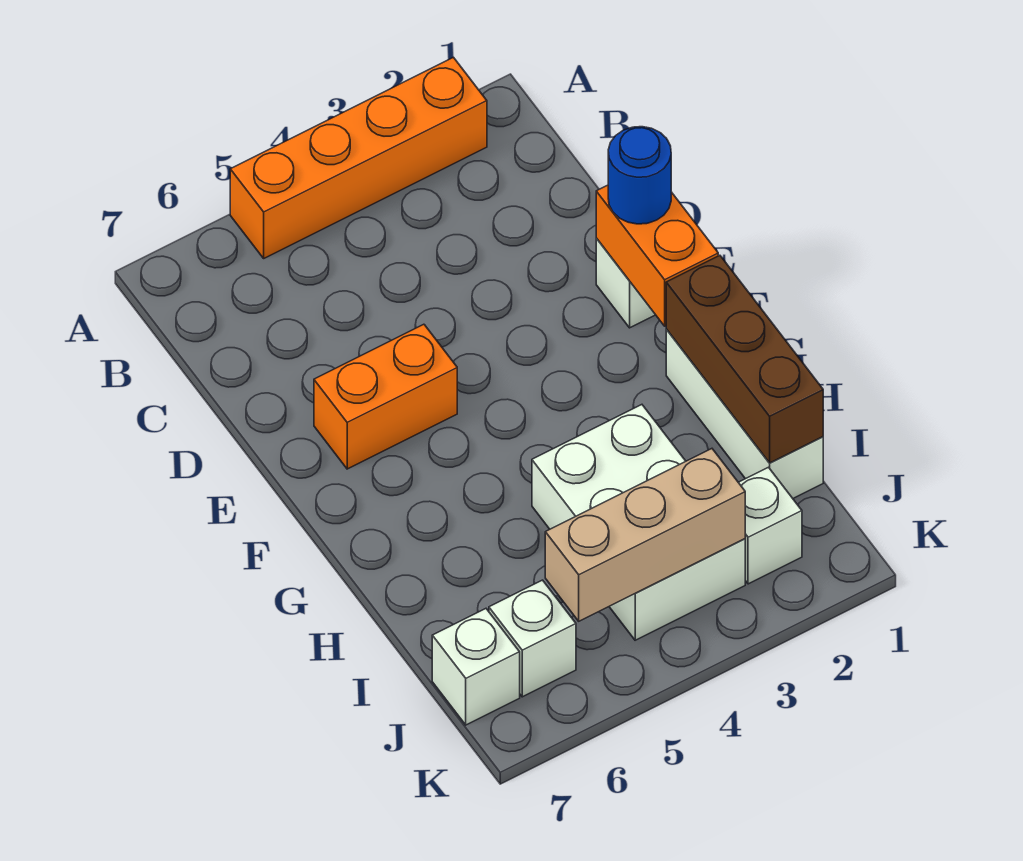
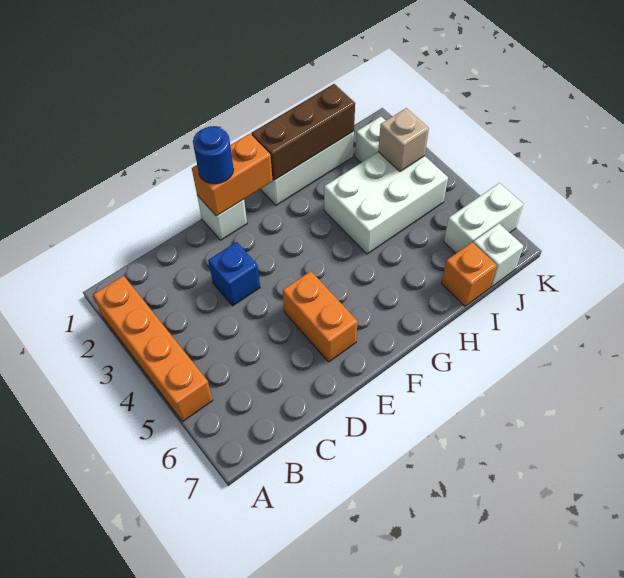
none -> blue brick D3 level 1
none -> orange brick I7 level 1
tan brick J3:J5 level 2 -> tan brick J3 level 2
white brick J6 level 1 -> white brick J6:K6 level 1

